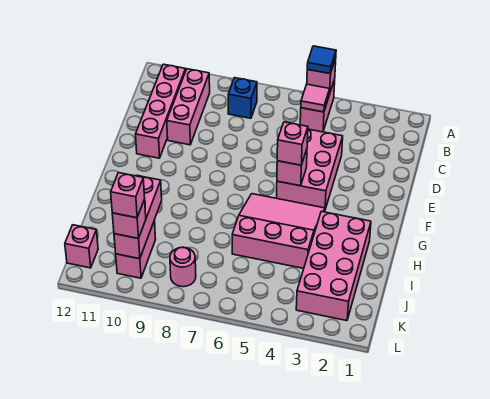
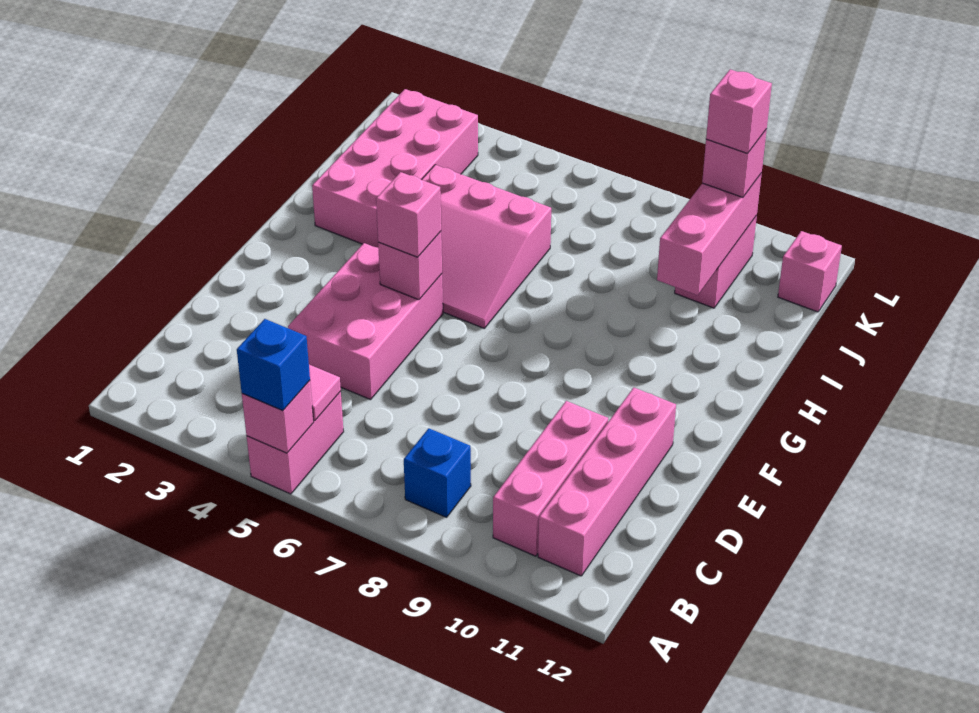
blue tile A5 level 3 -> blue brick A5 level 3
pink round brick K8 level 1 -> none

